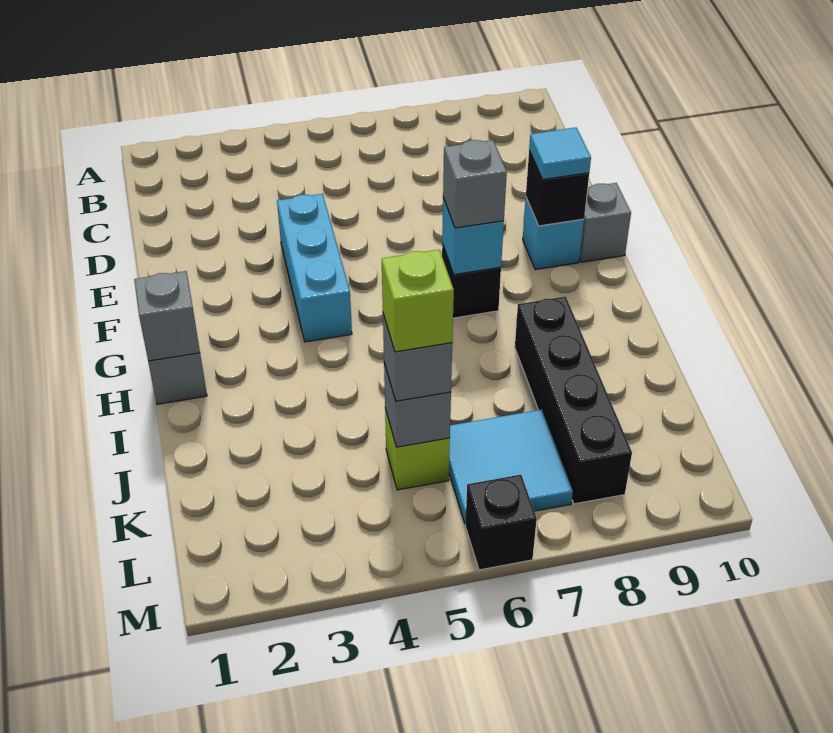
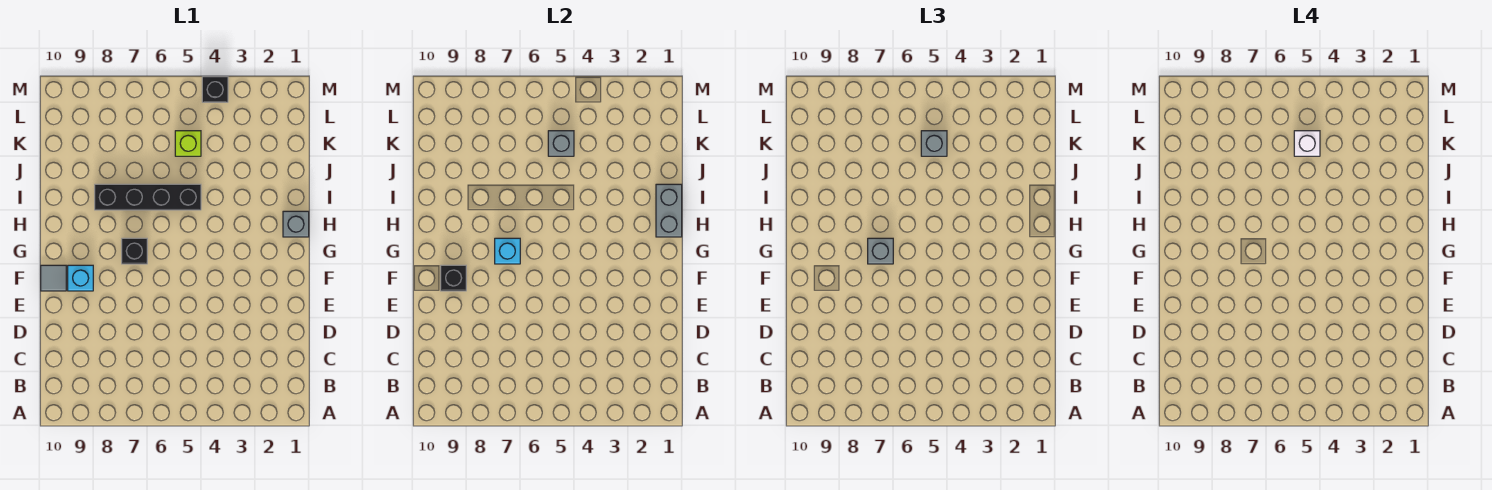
cyan brick E4:G4 level 1 -> none
cyan tile F9 level 3 -> none
grey brick F10 level 1 -> grey tile F10 level 1
grey brick H1 level 2 -> grey brick H1:I1 level 2
black brick I8:L8 level 1 -> black brick I5:I8 level 1
lime brick K5 level 4 -> white brick K5 level 4
cyan tile K6:L7 level 1 -> none
black brick M6 level 1 -> black brick M4 level 1

